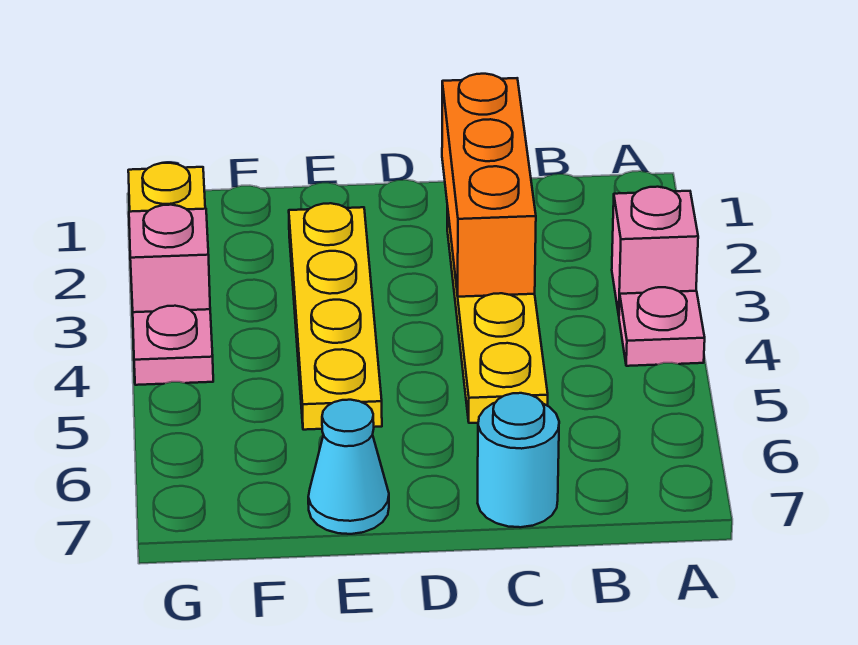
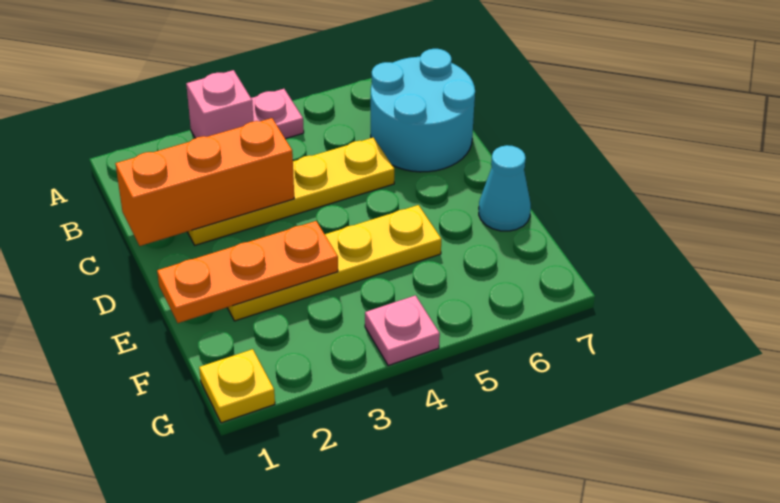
cyan round brick C7 level 1 -> cyan round brick B6:C7 level 1
none -> orange plate E1:E3 level 2
pink brick G3 level 1 -> none

